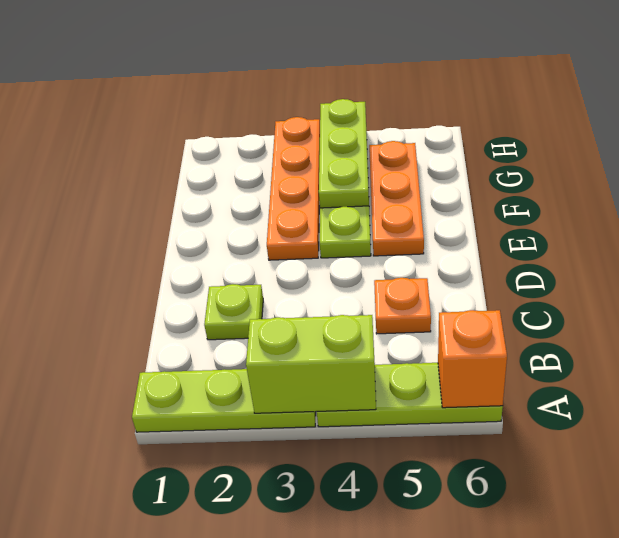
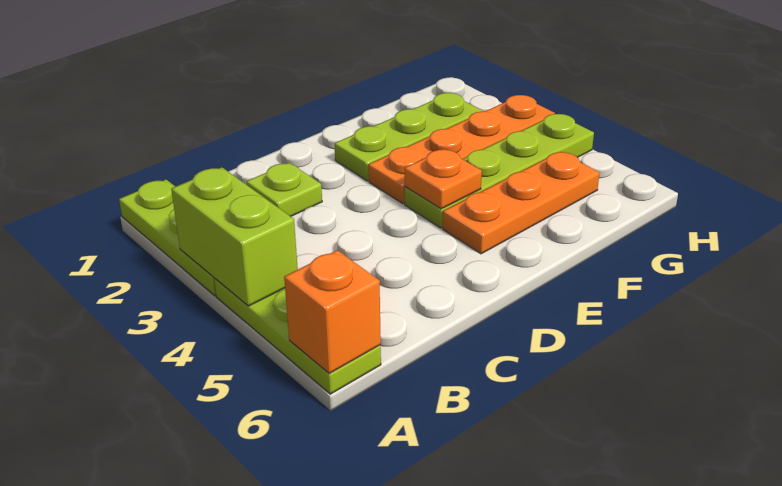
orange plate C5 level 1 -> orange plate E4 level 2
lime plate F4:H4 level 2 -> lime plate E2:G2 level 1

